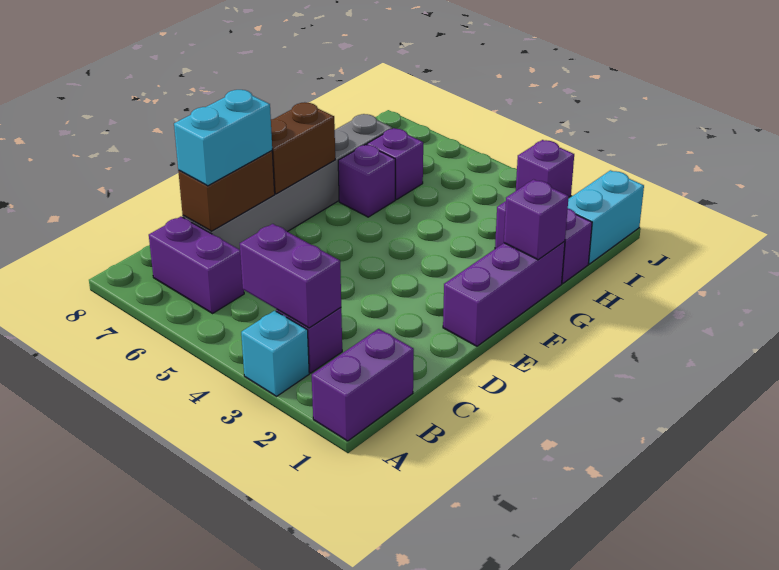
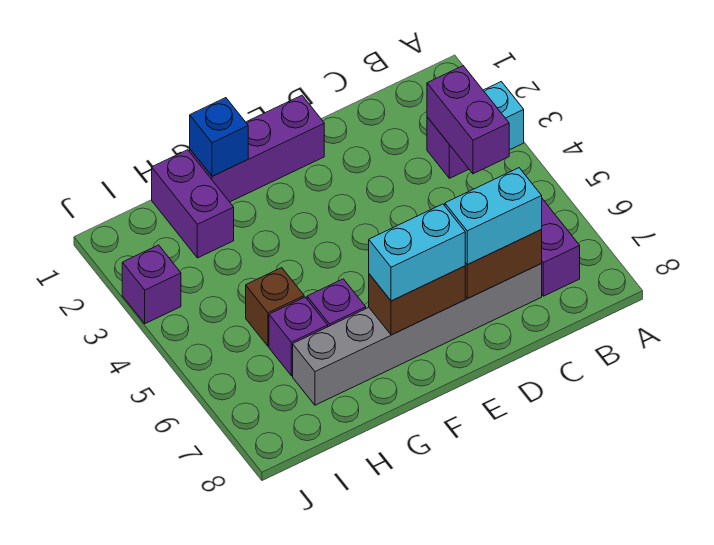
purple brick A1:B1 level 1 -> none
purple brick G1 level 2 -> blue brick G1 level 2
none -> brown brick H5 level 1
cyan brick I1:J1 level 1 -> cyan brick E7:F7 level 3

